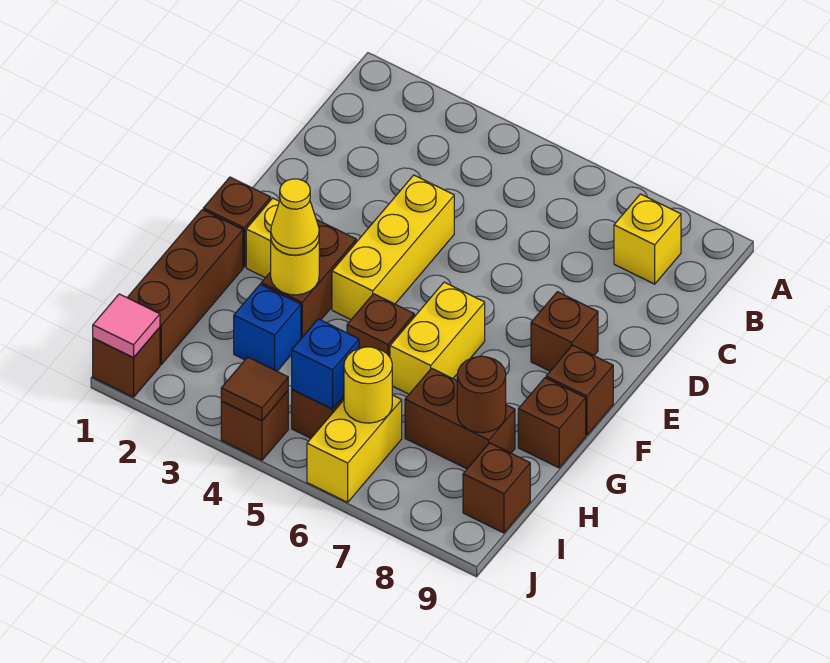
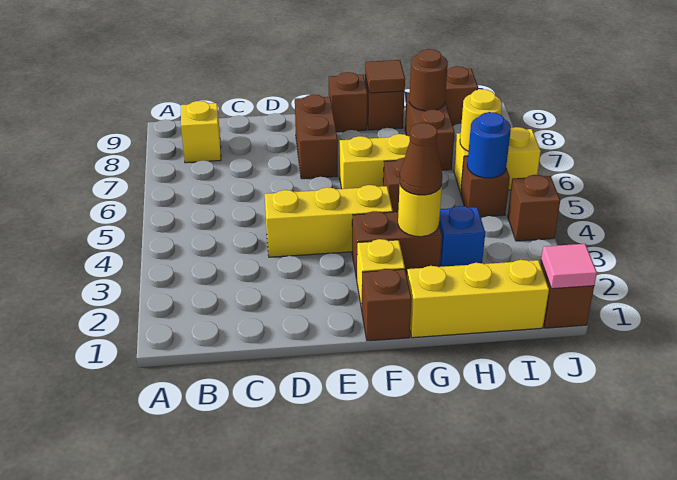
brown brick E8 level 1 -> brown brick E7:E8 level 1
brown brick G1:I1 level 1 -> yellow brick G1:I1 level 1
yellow cone G3 level 3 -> brown cone G3 level 3
blue brick I5 level 2 -> blue round brick I5 level 2
brown tile J4 level 2 -> brown tile G9 level 2

